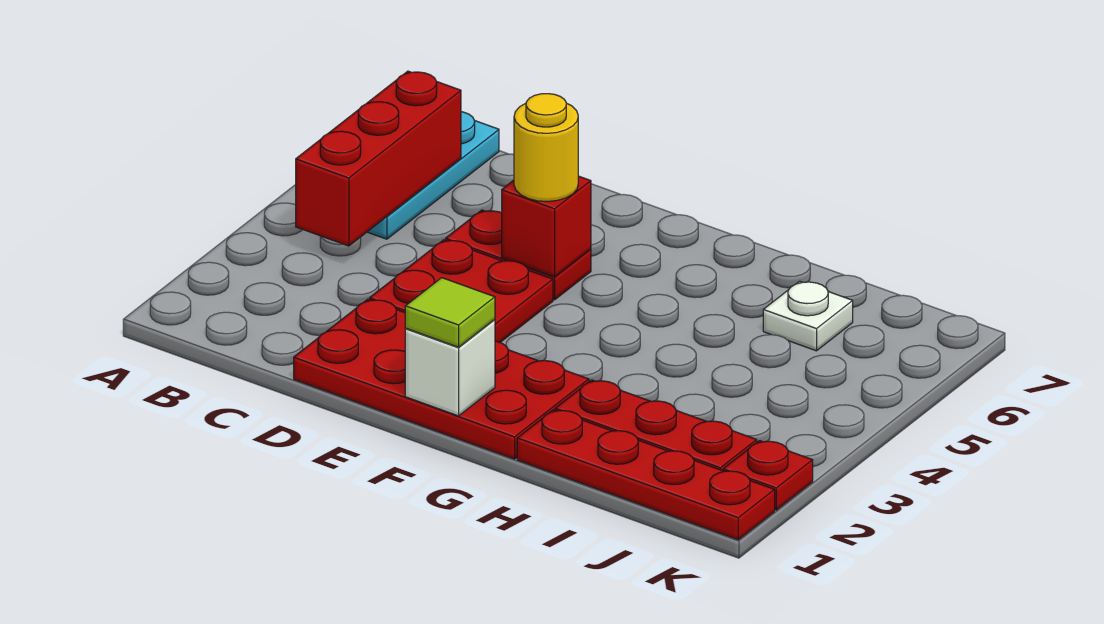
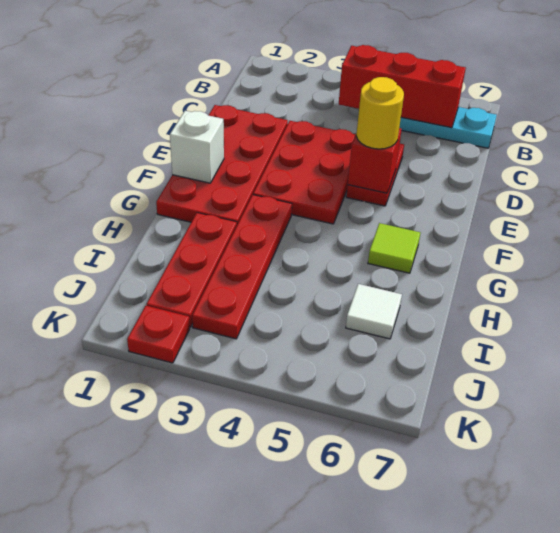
red plate D3:E4 level 1 -> red plate D3:F4 level 1
lime tile F1 level 3 -> lime tile G6 level 1
red plate H1:K1 level 1 -> red plate G3:J3 level 1
white plate I6 level 1 -> white tile I6 level 1

